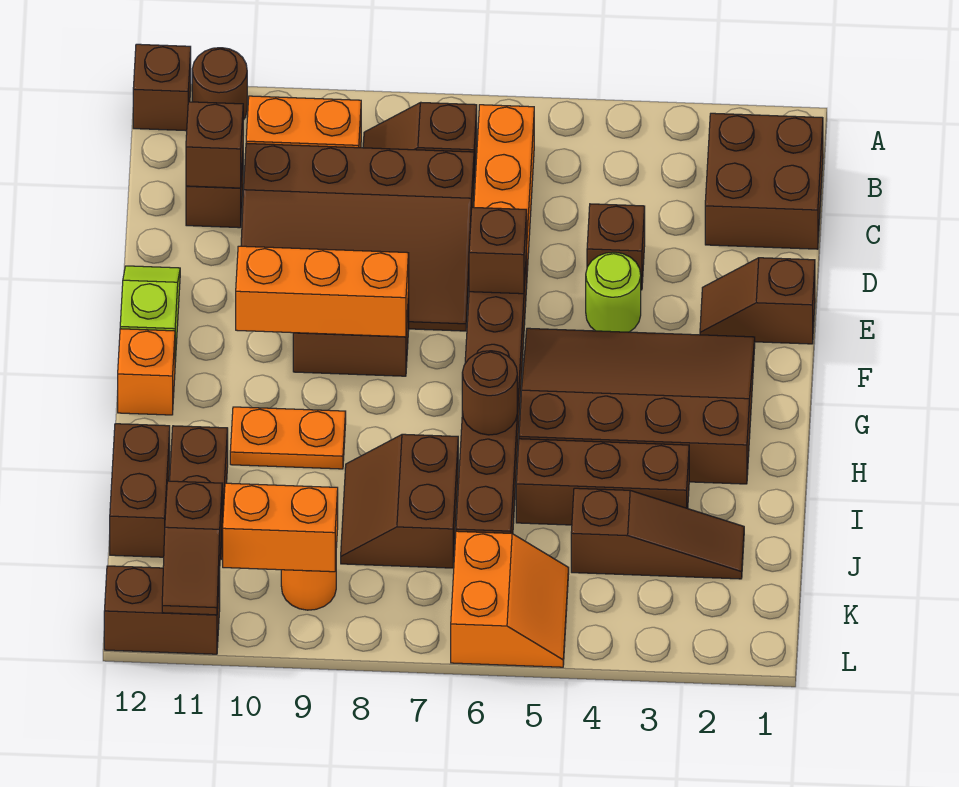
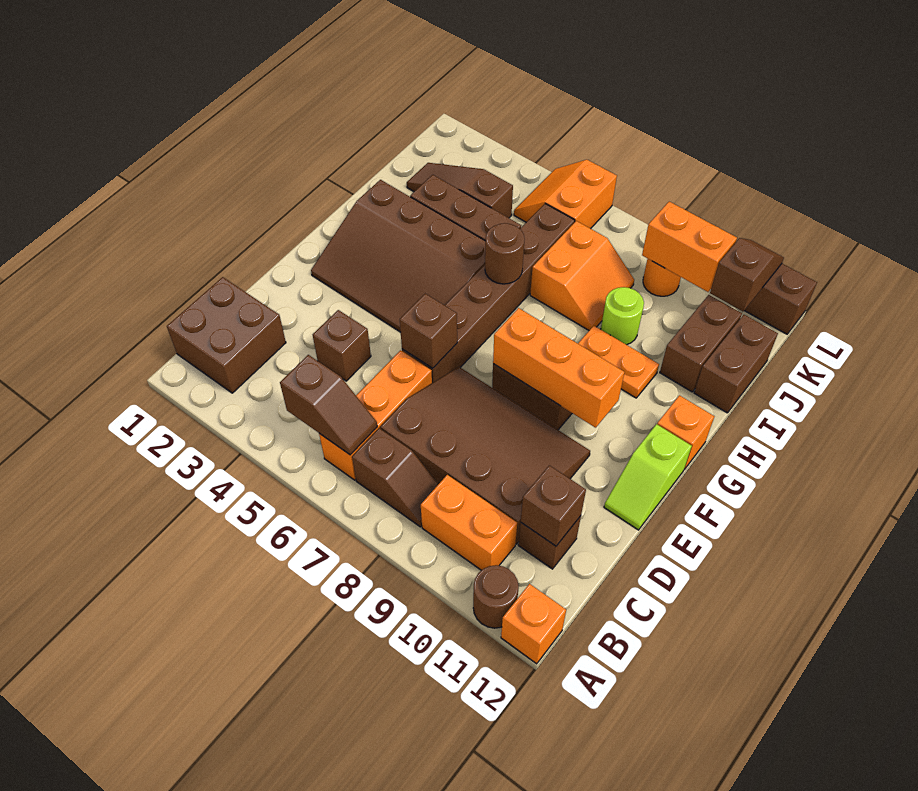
brown brick A12 level 1 -> orange brick A12 level 1
brown slope E1:E2 level 1 top 1 -> brown slope B5:B6 level 2 top 5
lime round brick E4 level 1 -> lime round brick I9 level 1
brown slope I7:J8 level 1 top 7 -> orange slope I7:J8 level 1 top 7

